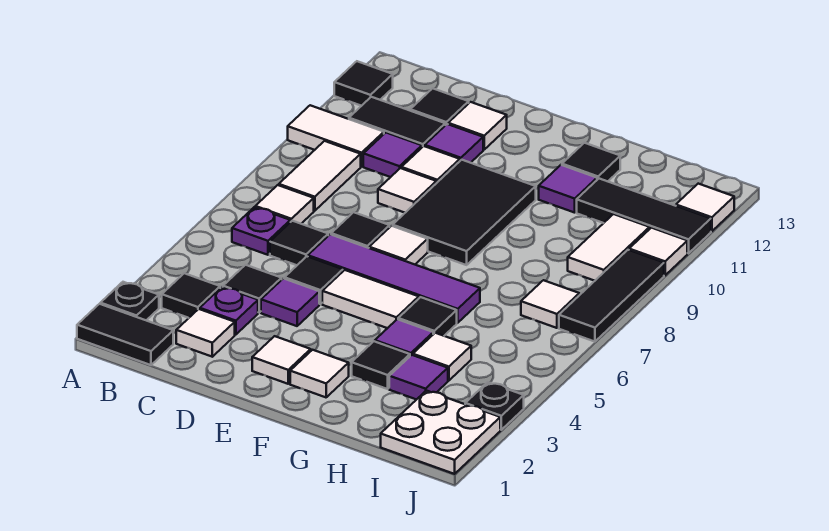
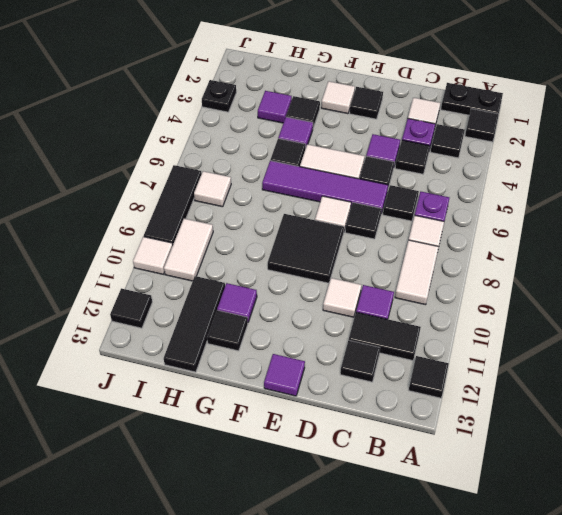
black tile A1:B1 level 1 -> black plate A1:B1 level 1
black plate A2 level 1 -> black tile A2 level 1
white tile A10:B10 level 1 -> none
white tile D9 level 1 -> none
purple tile D11 level 1 -> purple tile E13 level 1
white tile D12 level 1 -> none
white tile E2 level 1 -> black tile E2 level 1
black tile E8:F10 level 1 -> black tile E8:F9 level 1
white tile H4 level 1 -> none
black tile H11:J11 level 1 -> black tile H11:H13 level 1
white plate I1:J2 level 1 -> none
white tile J12 level 1 -> black tile J12 level 1

